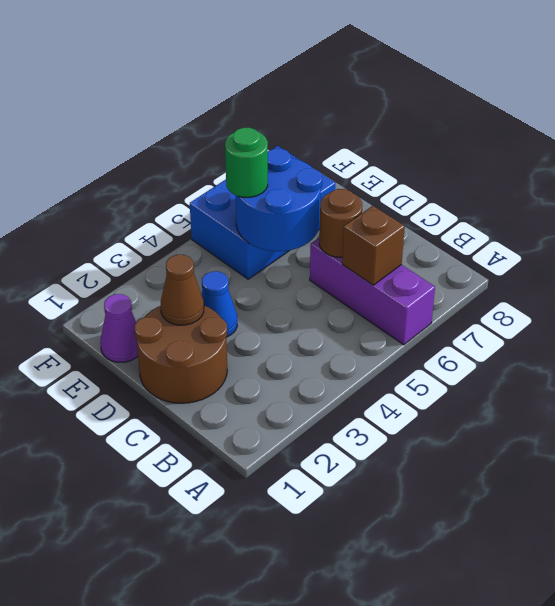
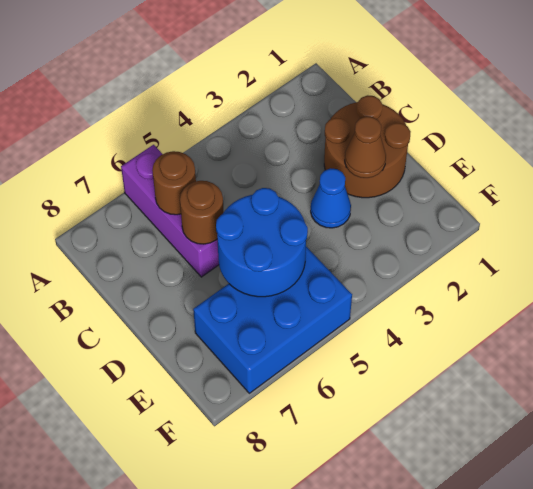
brown brick B6 level 2 -> brown round brick B6 level 2
purple cone E1 level 1 -> none
green round brick E5 level 3 -> none

